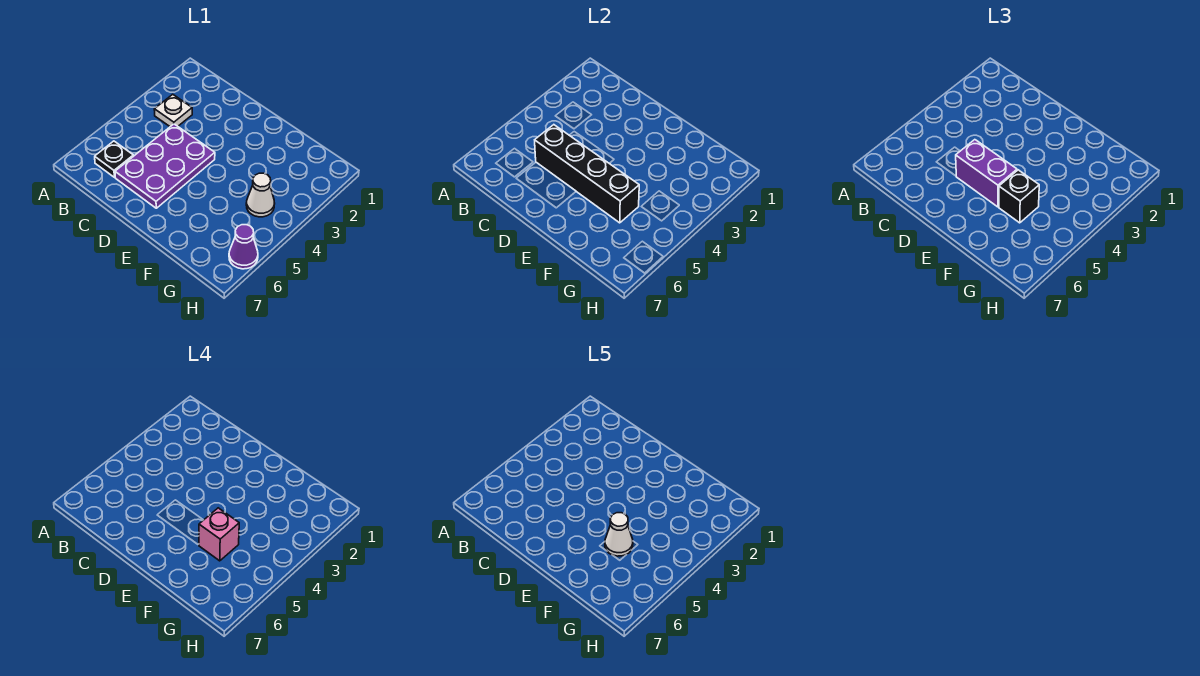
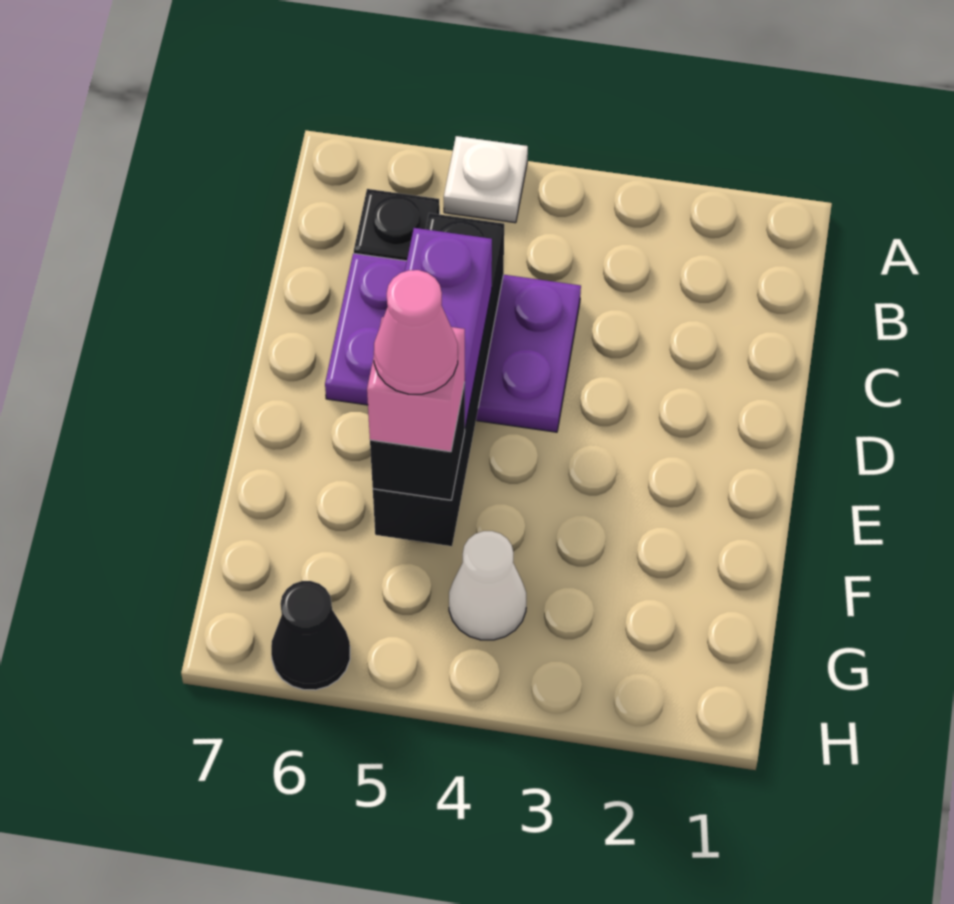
white plate B3 level 1 -> white plate A5 level 1
white cone F5 level 5 -> pink cone F5 level 5
purple cone H6 level 1 -> black cone H6 level 1

